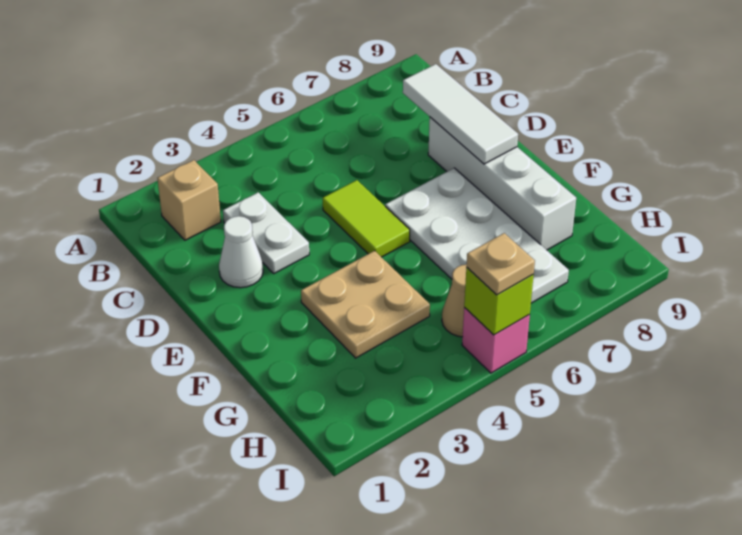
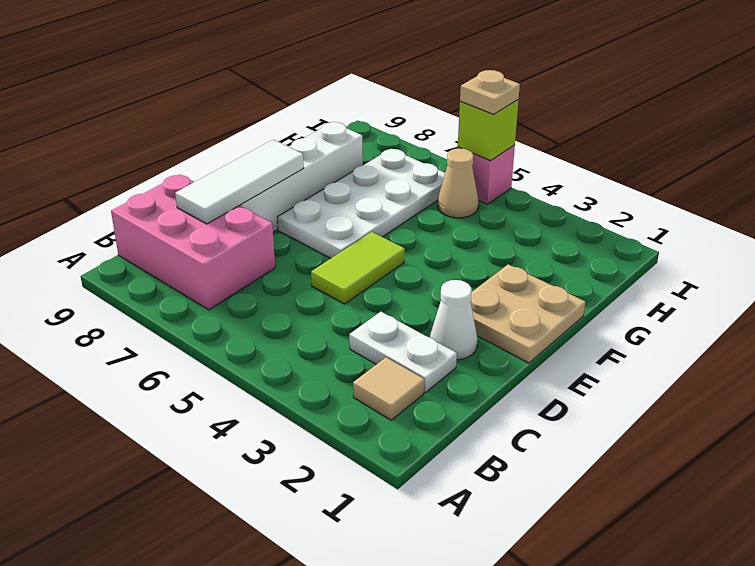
tan brick B2 level 1 -> tan tile B2 level 1
none -> pink brick B7:C9 level 1
white plate C3:D3 level 1 -> white plate C2:C3 level 1
tan plate F3:G4 level 1 -> tan plate E1:F2 level 1

